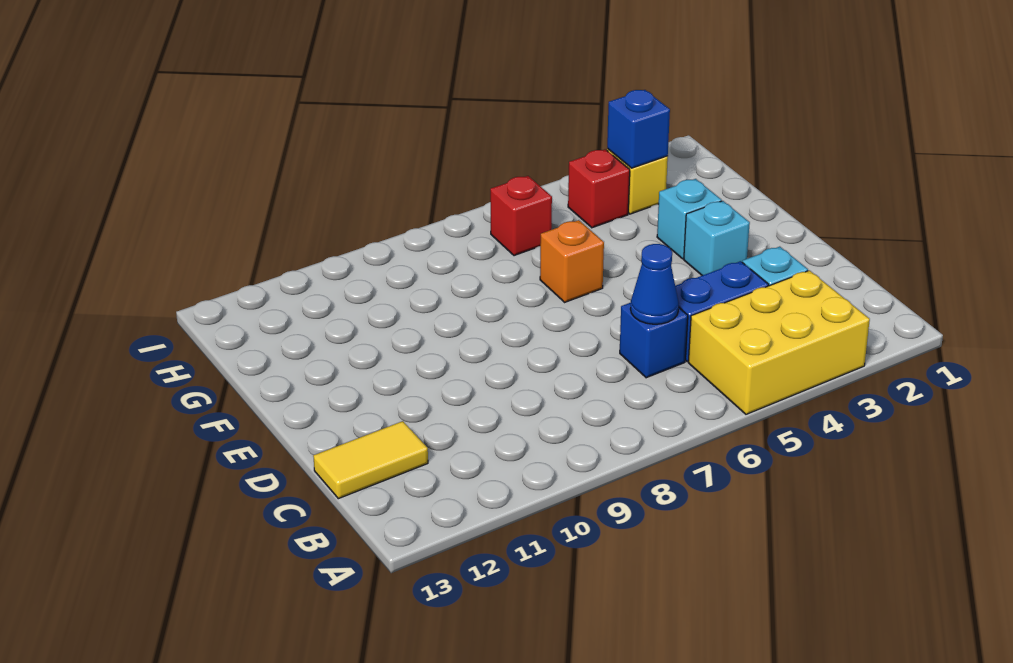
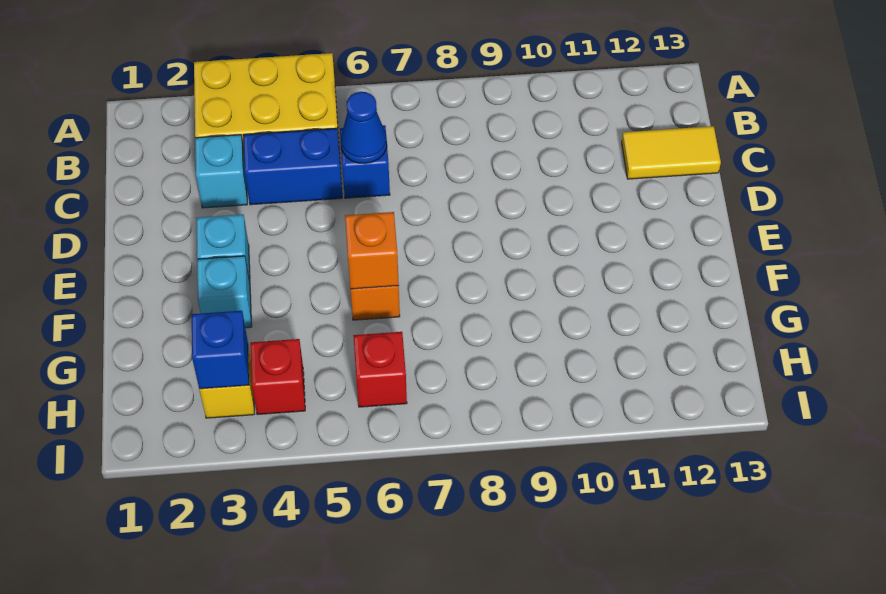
none -> orange brick F6 level 2

